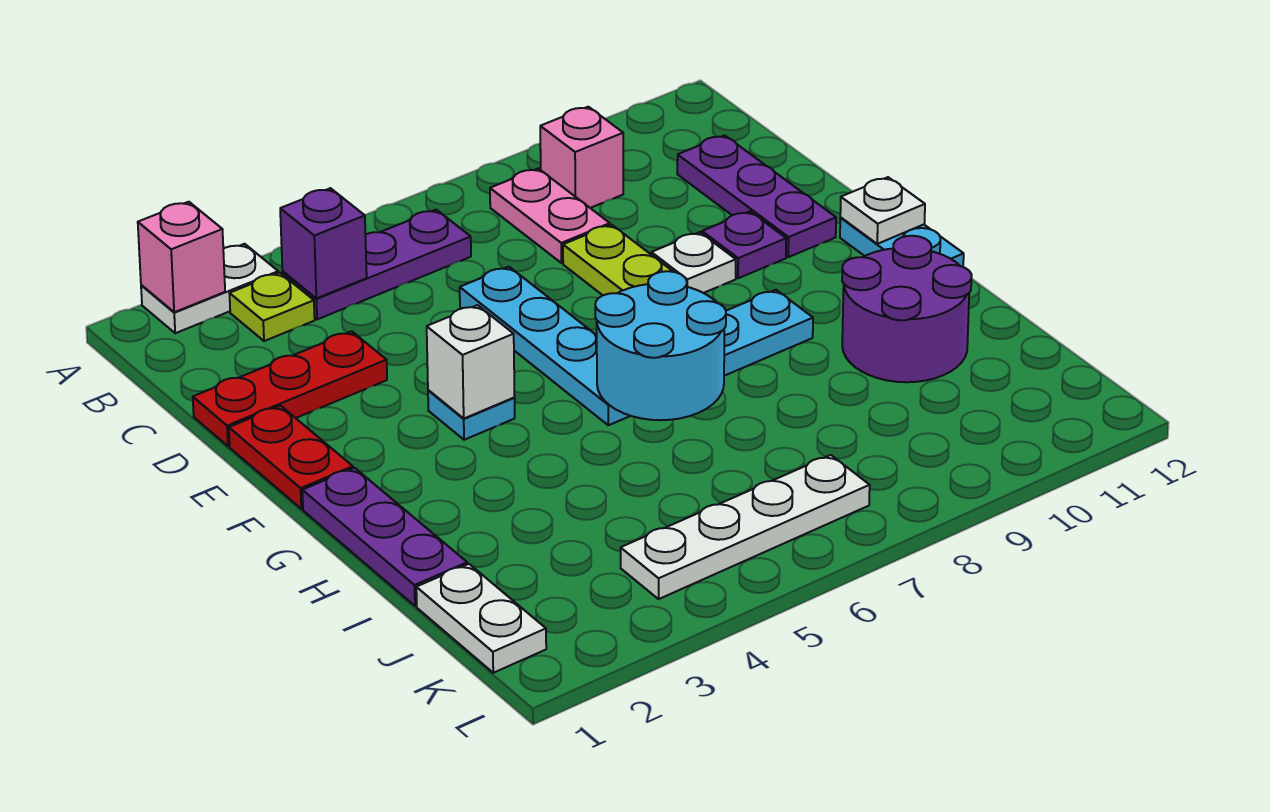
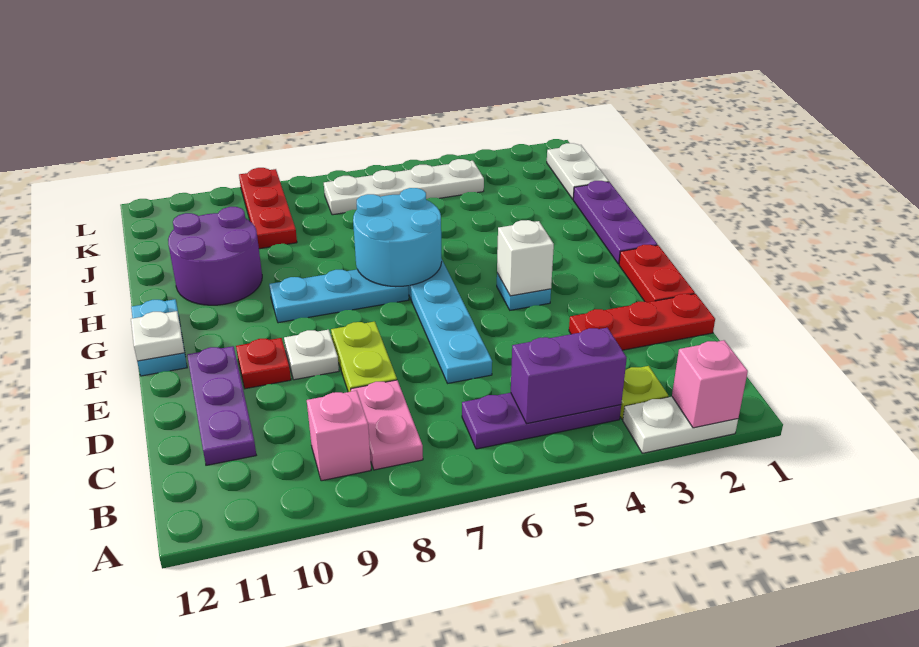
purple brick B4 level 2 -> purple brick B4:B5 level 2
purple plate E10 level 1 -> red plate E10 level 1
none -> red plate J9:L9 level 1

